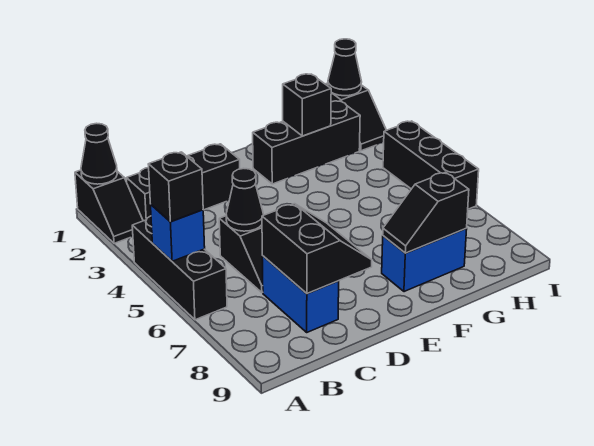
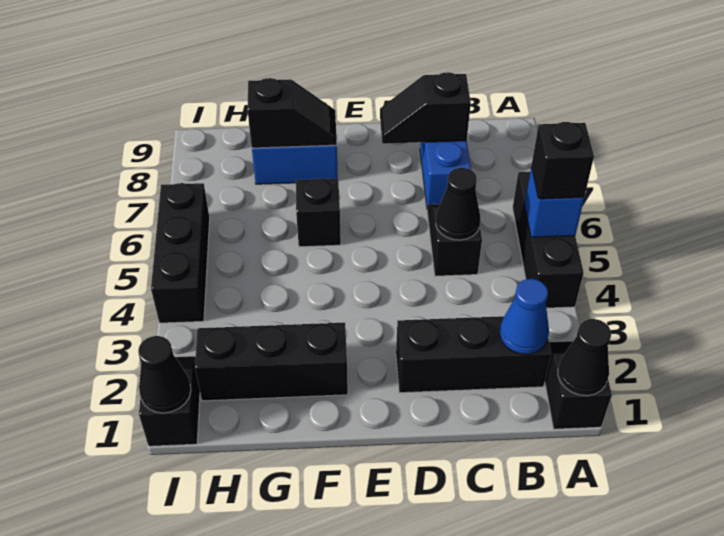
none -> blue cone B2 level 2
black slope C7:D8 level 2 top C -> black slope C8:D8 level 2 top C
black brick G2 level 2 -> black brick F6 level 1

